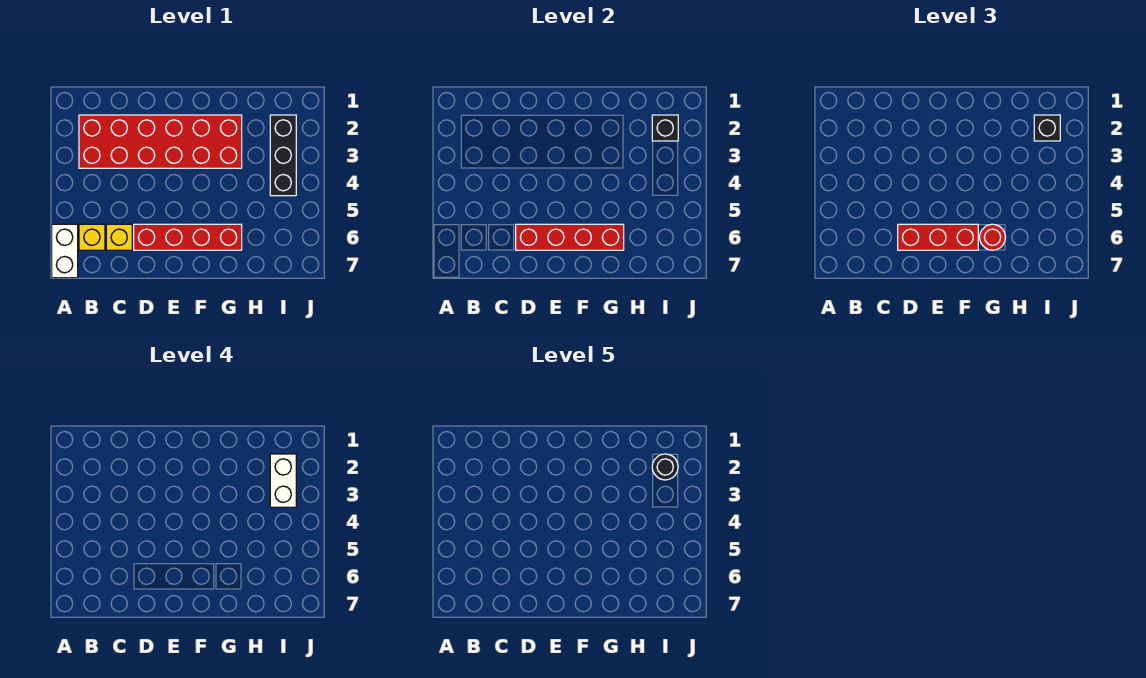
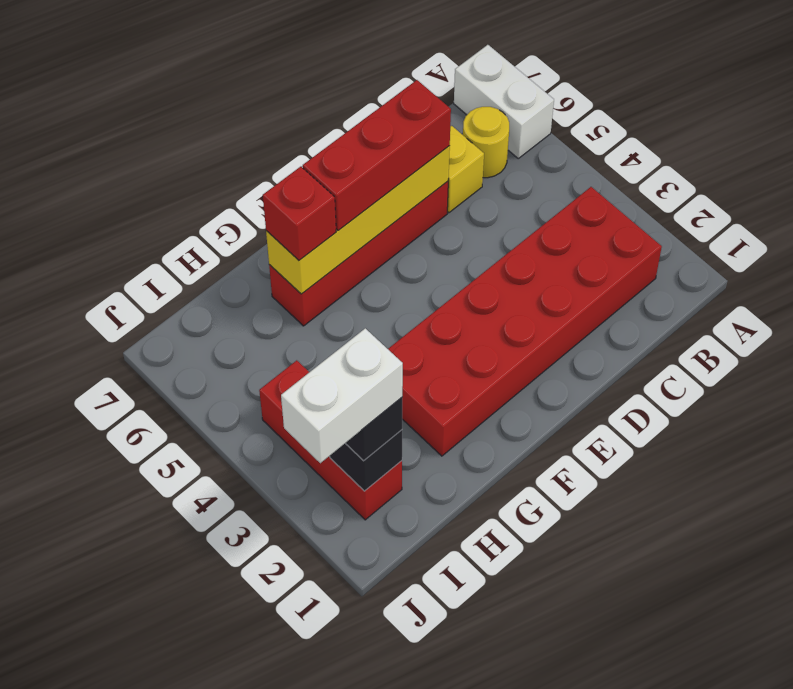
yellow brick B6 level 1 -> yellow round brick B6 level 1
red brick D6:G6 level 2 -> yellow brick D6:G6 level 2
red round brick G6 level 3 -> red brick G6 level 3
black brick I2:I4 level 1 -> red brick I2:I4 level 1
white brick I2:I3 level 4 -> white brick I2:J2 level 4
black round brick I2 level 5 -> none

